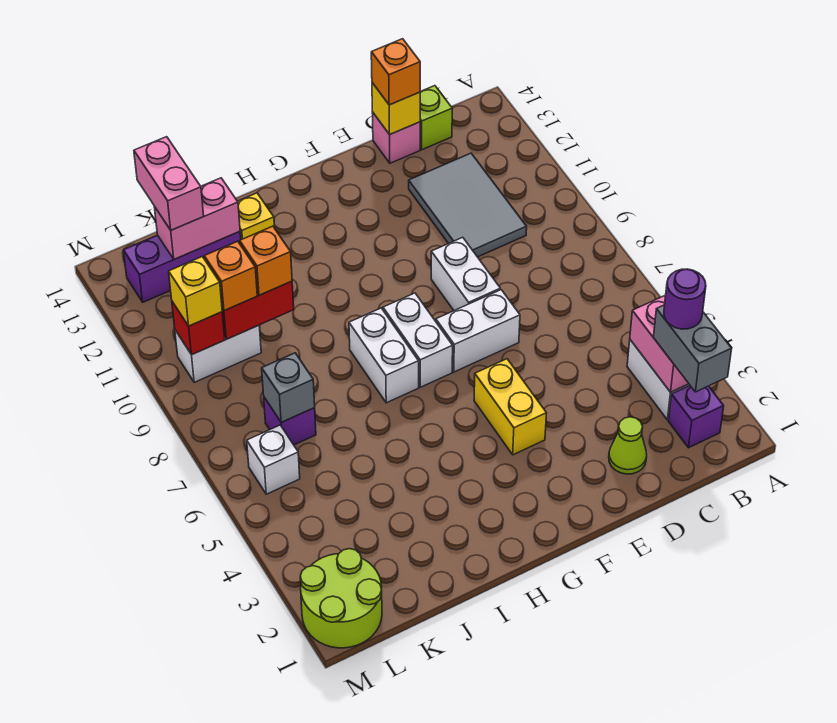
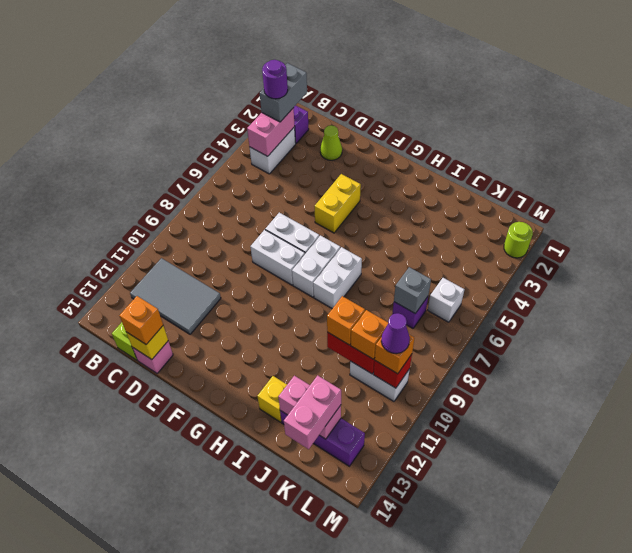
grey tile C10:D12 level 1 -> grey tile B11:D12 level 1
white brick E8:E9 level 1 -> white brick E8:F8 level 1
lime round brick L1:M2 level 1 -> lime round brick M2 level 1
yellow brick L10 level 3 -> orange brick L10 level 3
none -> purple cone L10 level 4

